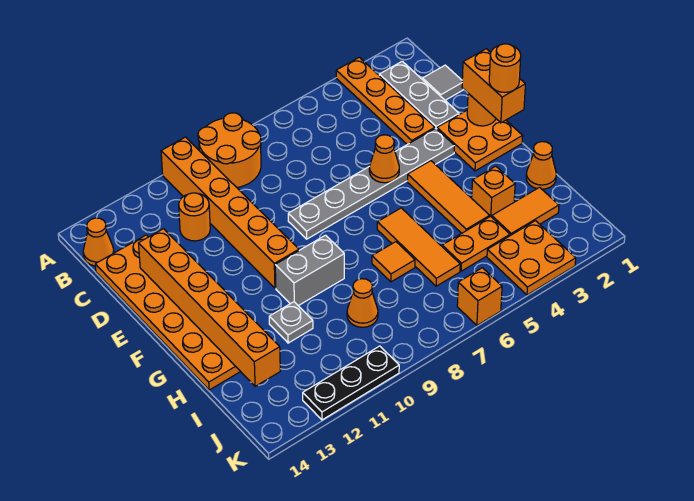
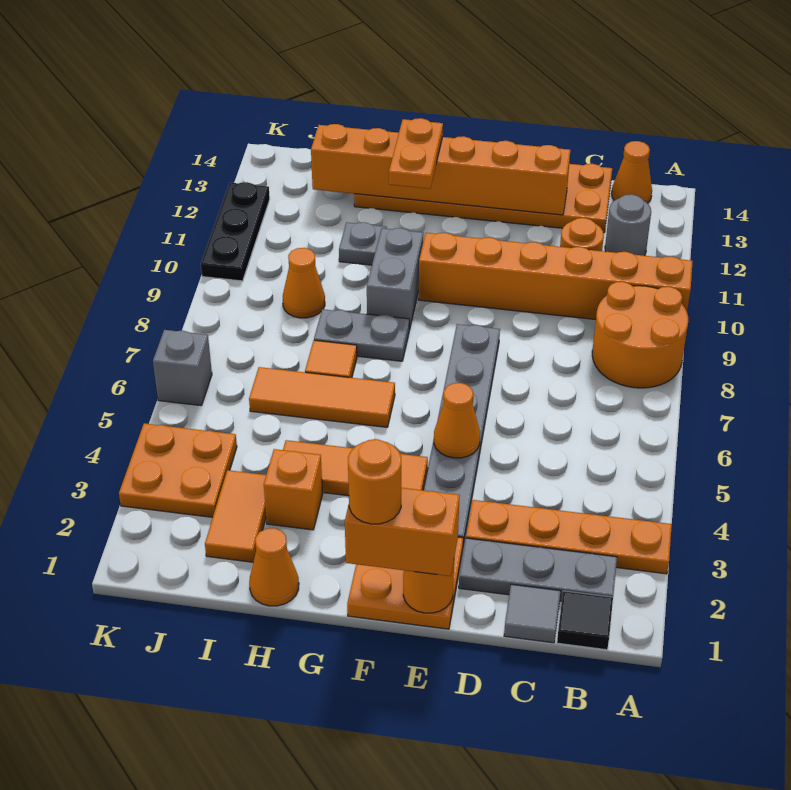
none -> black tile B1 level 1
none -> grey round brick B12 level 1
none -> grey plate G8:H8 level 1
orange plate I4:I5 level 1 -> orange plate G12:G13 level 3
orange brick K6 level 1 -> grey brick K6 level 1

